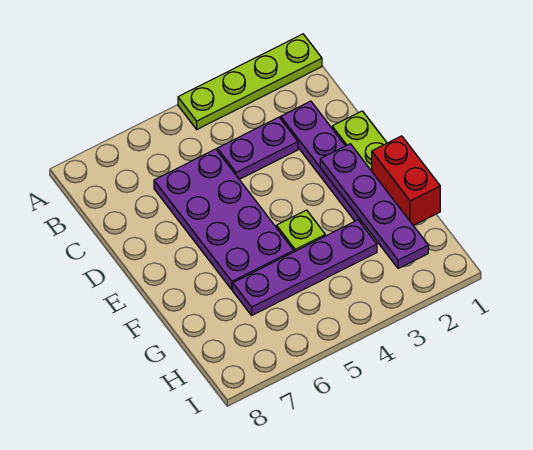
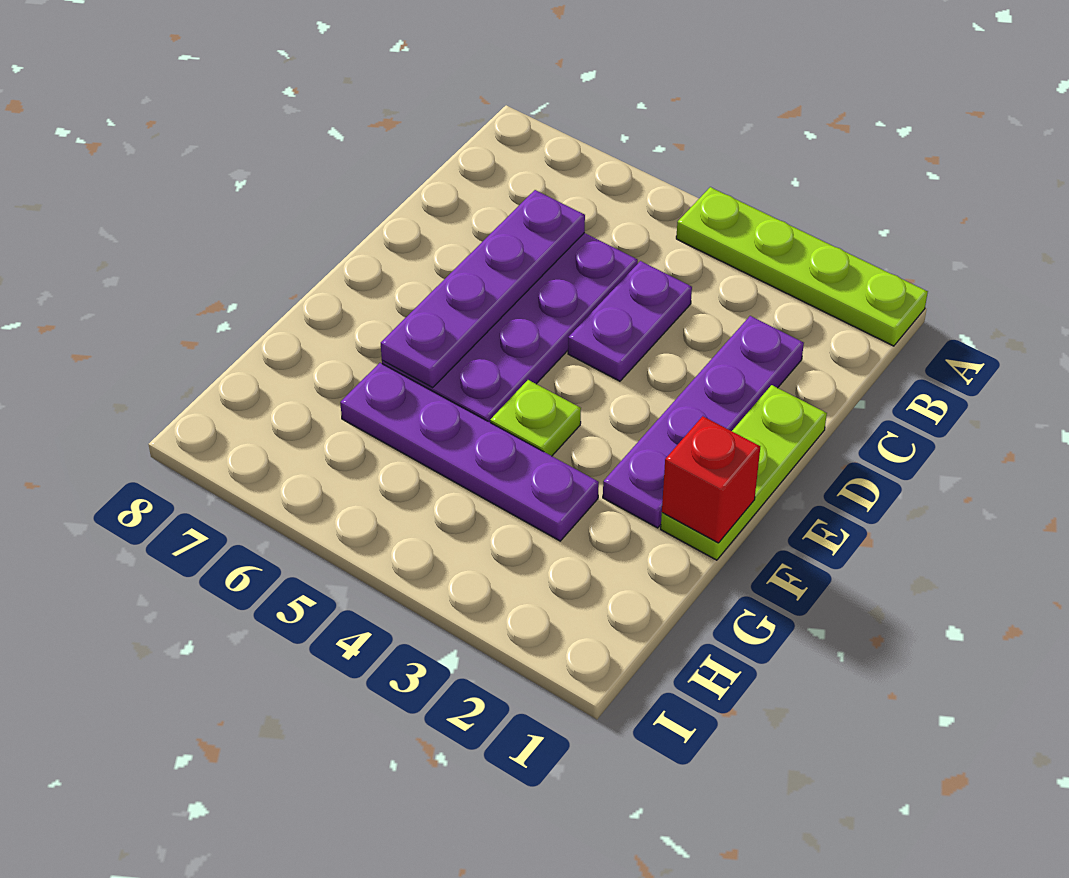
purple plate C3:C4 level 1 -> purple plate C4:D4 level 1
purple plate E2:H2 level 2 -> purple plate C6:F6 level 2
red brick F1:G1 level 2 -> red brick F1 level 2

